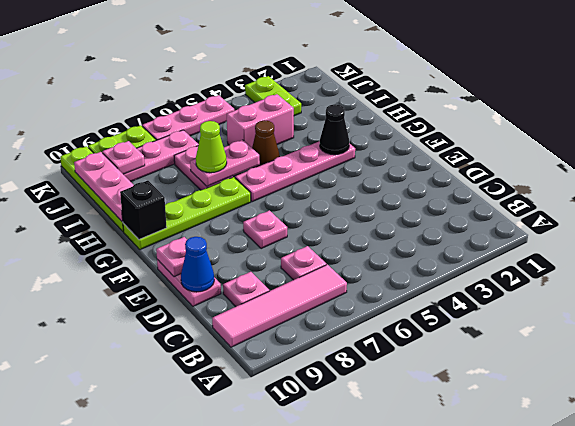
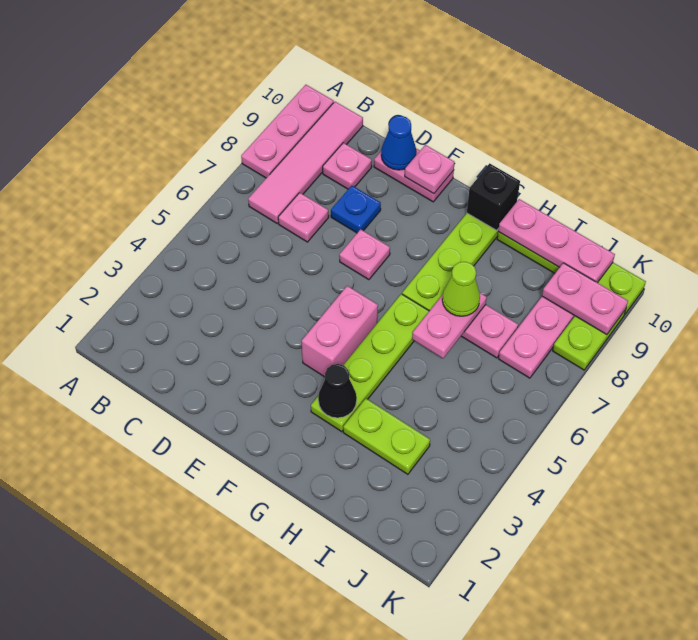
none -> blue plate D8 level 1
pink plate G3:G6 level 1 -> lime plate G3:G6 level 1
brown cone H5 level 1 -> none
pink brick I4:I5 level 1 -> pink brick F4:F5 level 1
lime plate J3:K3 level 1 -> lime plate H3:I3 level 1
pink plate J9 level 2 -> pink plate J9:K9 level 2
pink plate K5:K7 level 1 -> pink plate A8:A10 level 1

